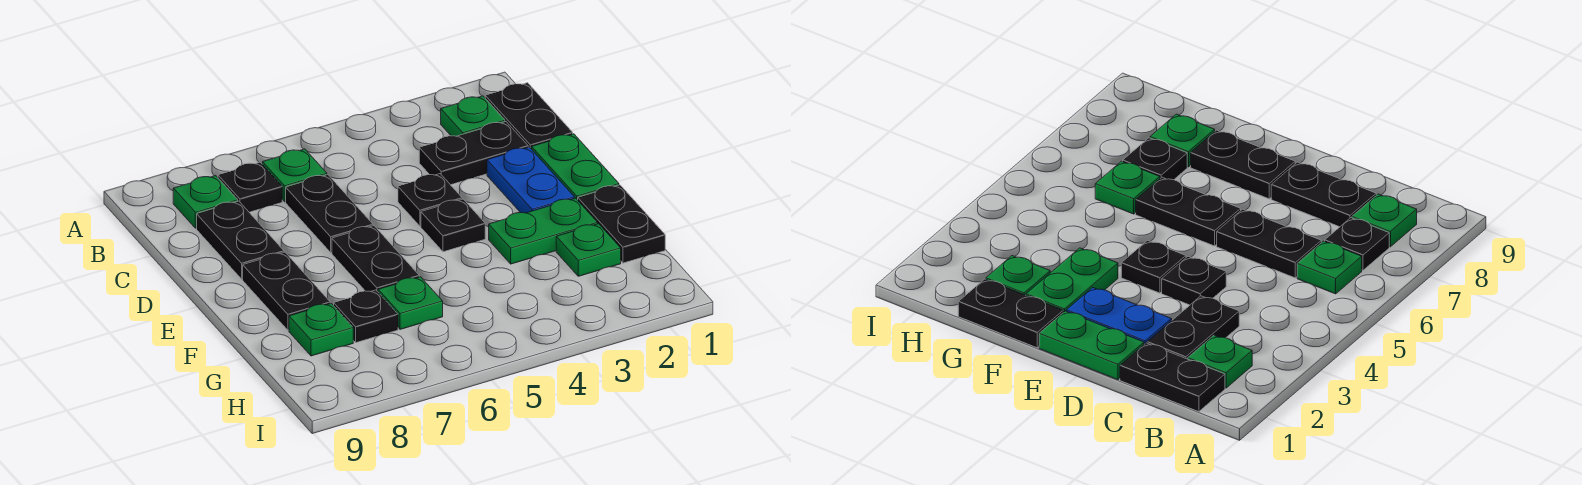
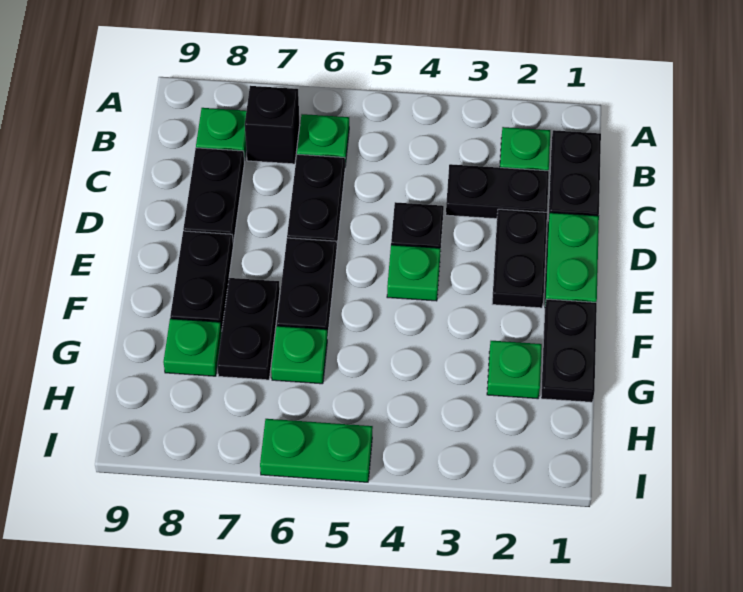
black plate B7 level 1 -> black brick B7 level 1
blue plate D2:E2 level 1 -> black plate D2:E2 level 1
black plate E4 level 1 -> green plate E4 level 1
green plate F2:F3 level 1 -> green plate I5:I6 level 1
black plate G7 level 1 -> black plate F7:G7 level 1

